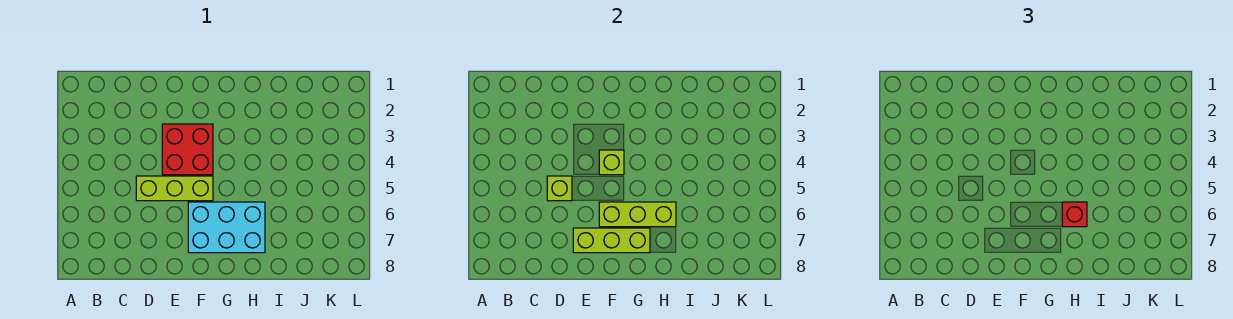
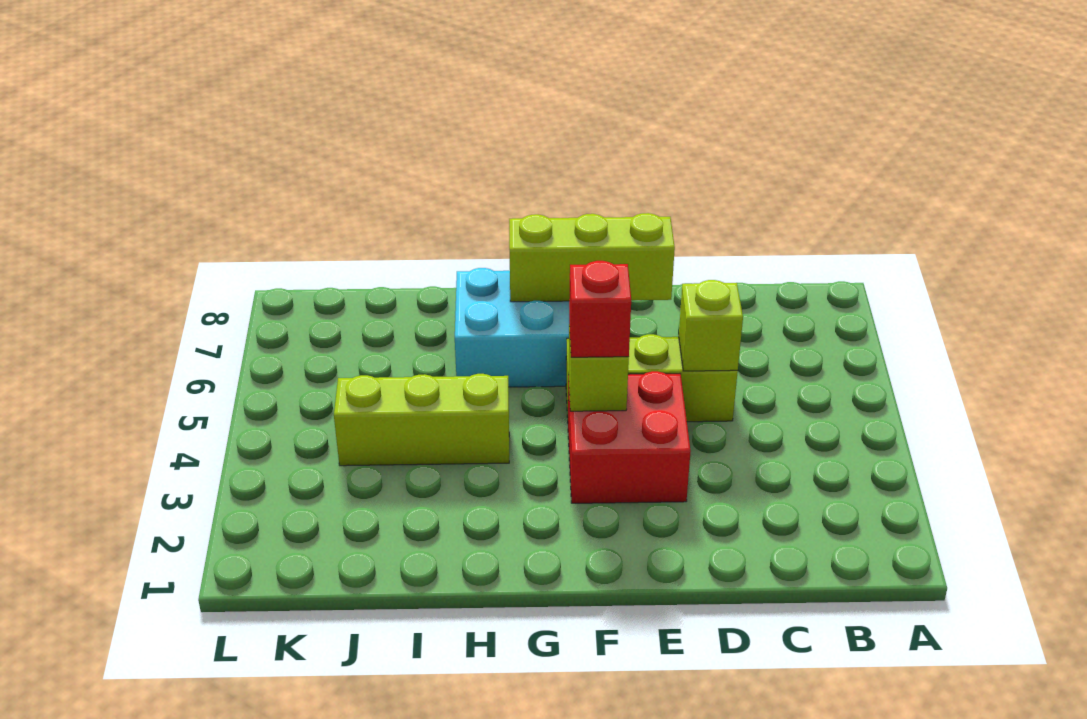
lime brick F6:H6 level 2 -> lime brick H4:J4 level 1
red brick H6 level 3 -> red brick F4 level 3

